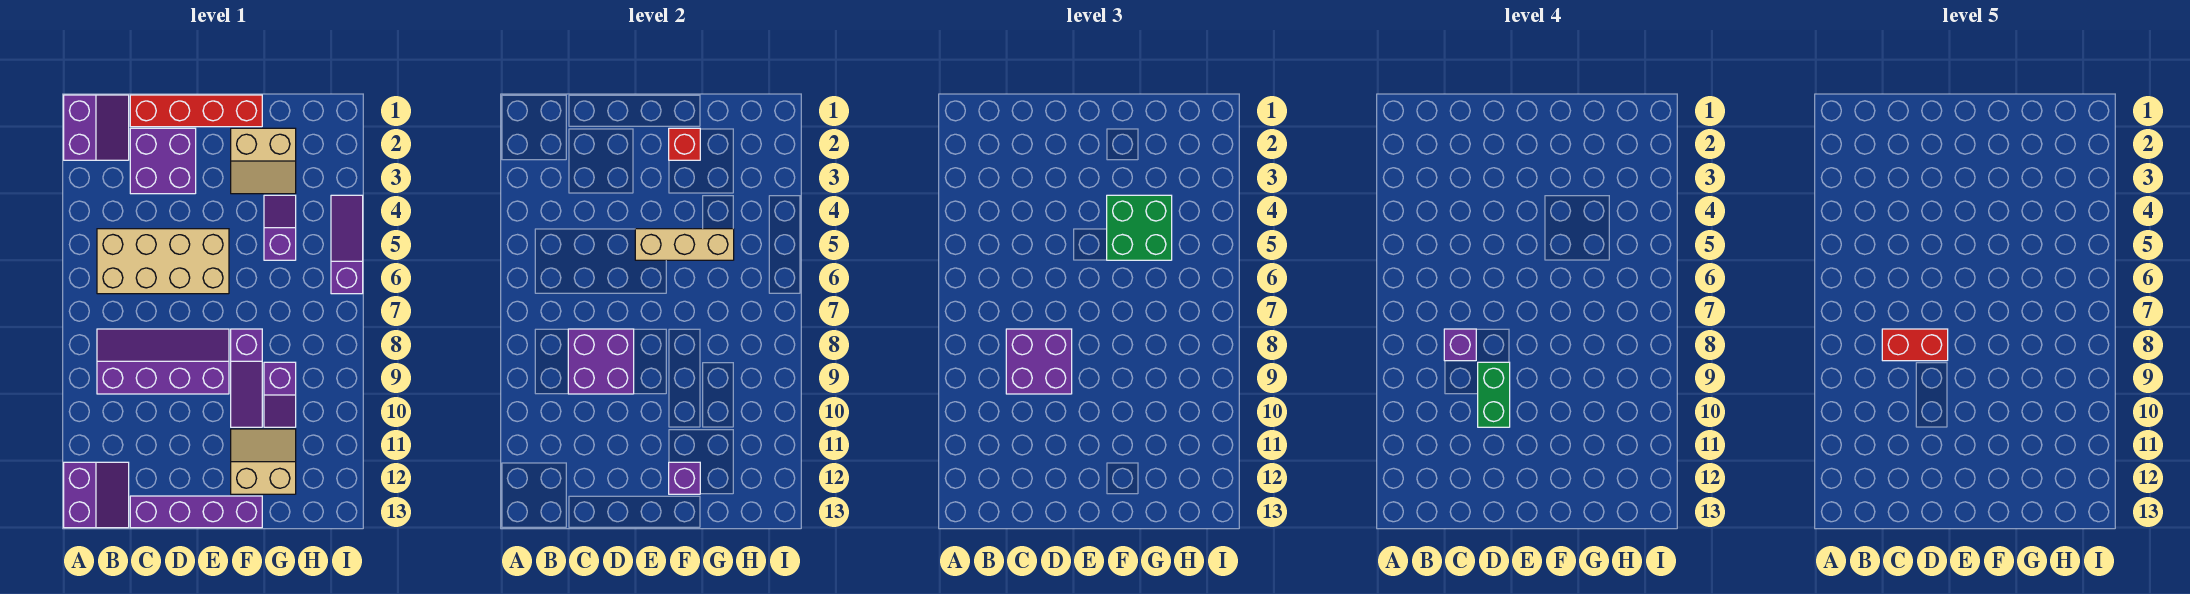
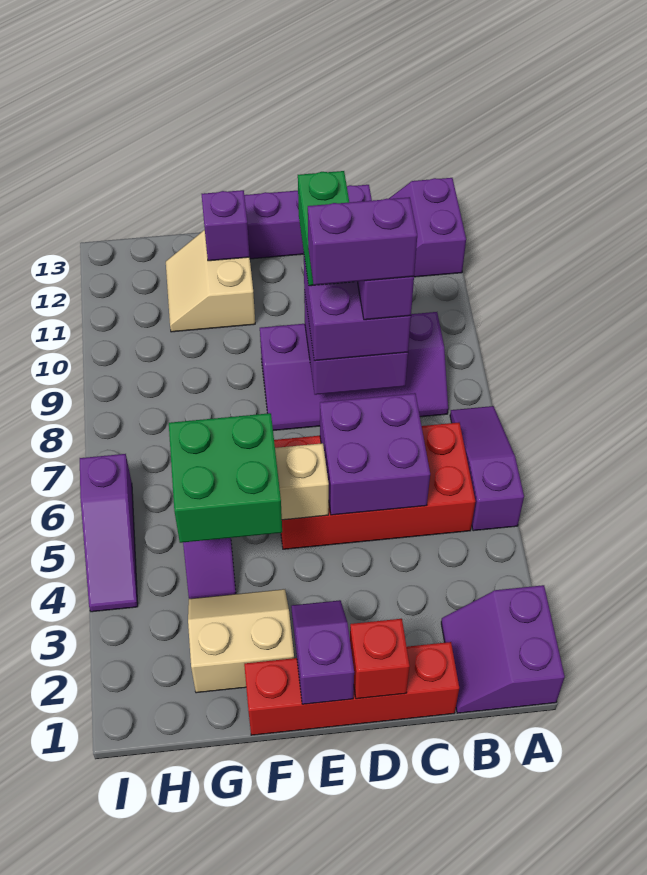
tan brick B5:E6 level 1 -> red brick B5:E6 level 1
purple brick C2:D3 level 1 -> purple brick C5:D6 level 2
red brick C8:D8 level 5 -> purple brick C8:D8 level 5
red brick F2 level 2 -> red brick D1 level 2
purple slope F8:F10 level 1 top 8 -> purple slope A5:A7 level 1 top 5
tan slope F11:G12 level 1 top 12 -> tan slope F11:G12 level 1 top F
purple slope G9:G10 level 1 top 9 -> purple slope E1:E2 level 2 top 1

